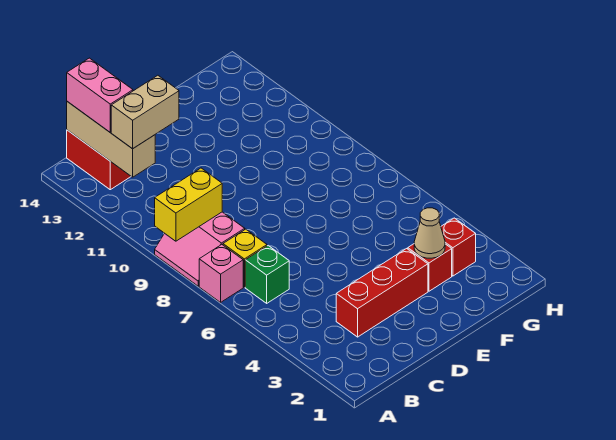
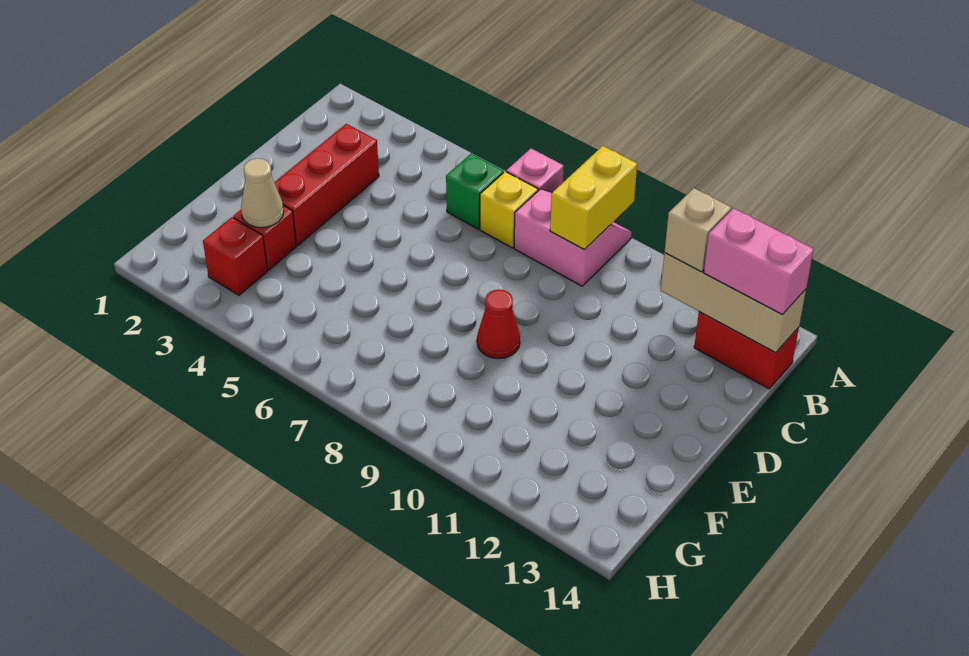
tan brick B12:C12 level 3 -> tan brick B12 level 3
none -> red cone E9 level 1

